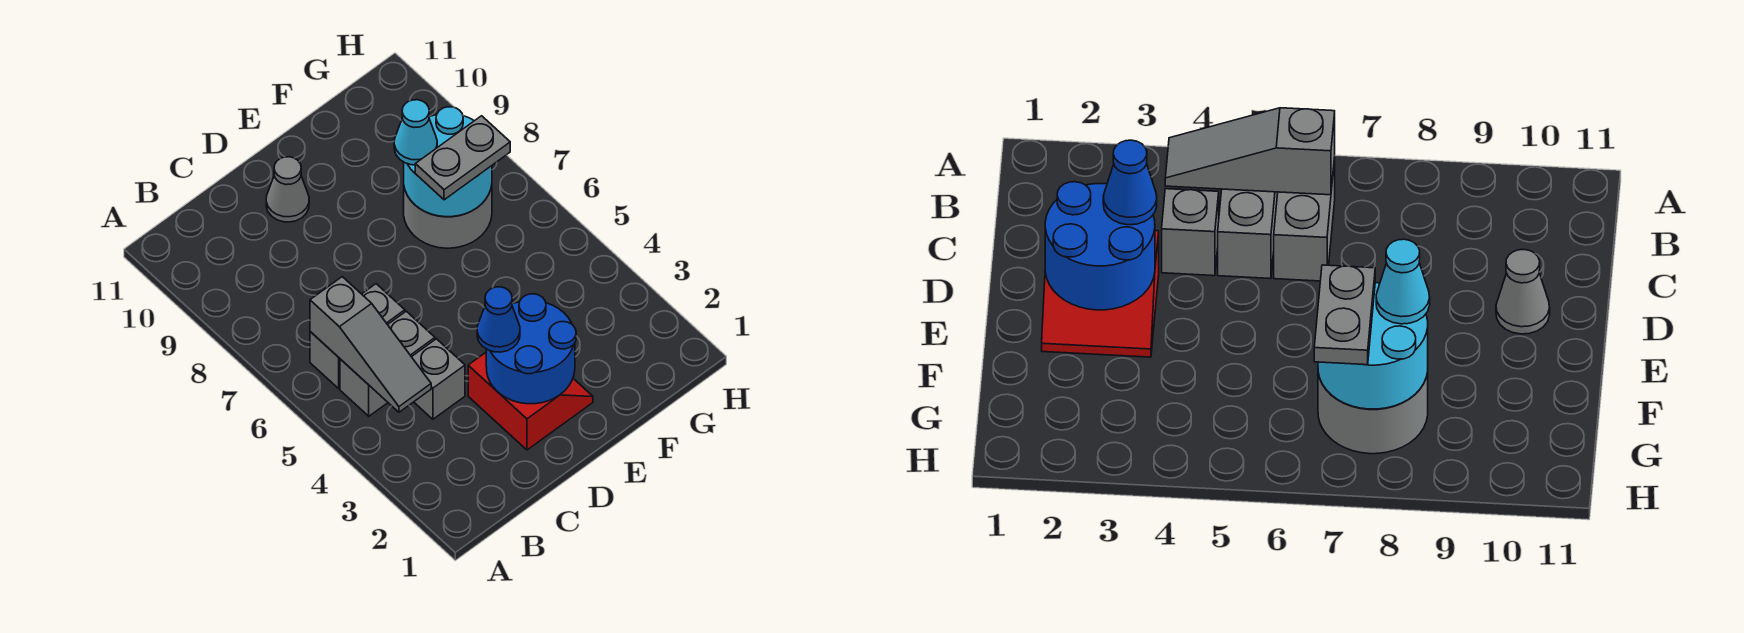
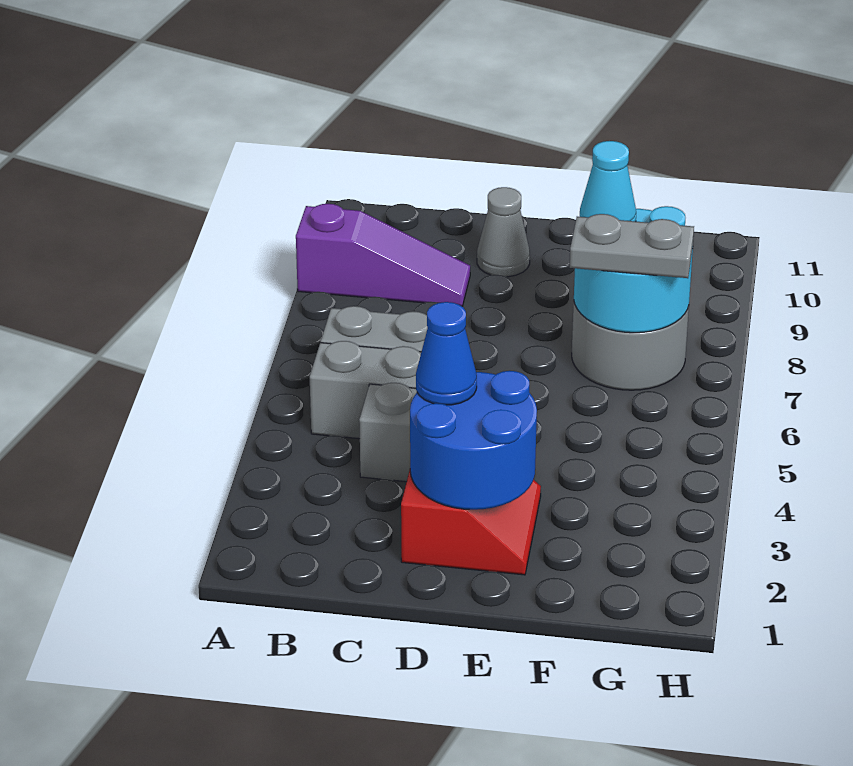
none -> purple slope A9:C9 level 1 top A
grey slope B4:B6 level 2 top 6 -> none

